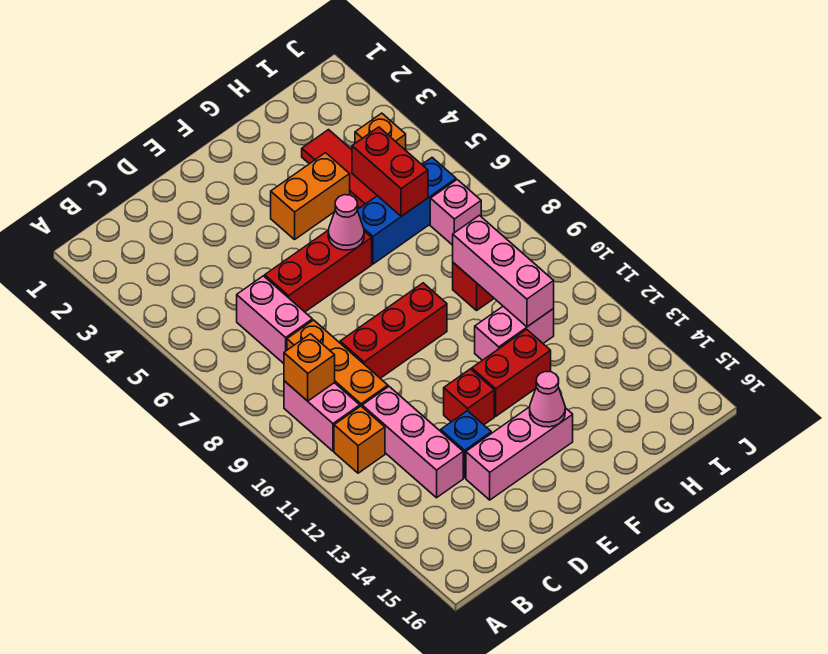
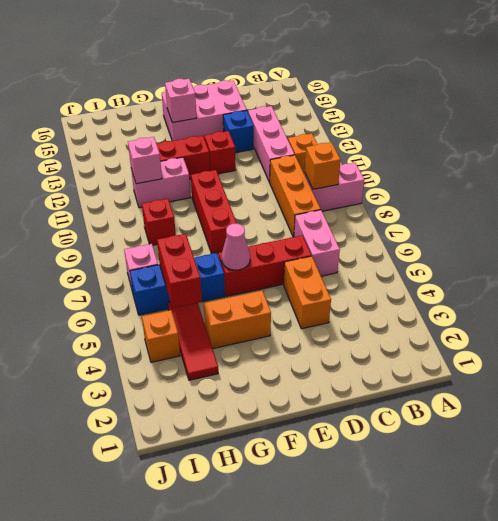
pink brick B9:B10 level 1 -> pink brick A9:B9 level 1
none -> orange brick D4:D5 level 1
red brick D9:F9 level 1 -> red brick F8:F10 level 1
pink brick D14:F14 level 1 -> pink brick D14:F15 level 1
pink cone F14 level 2 -> pink brick F14 level 2
pink brick H9:H11 level 2 -> pink brick H11 level 2

